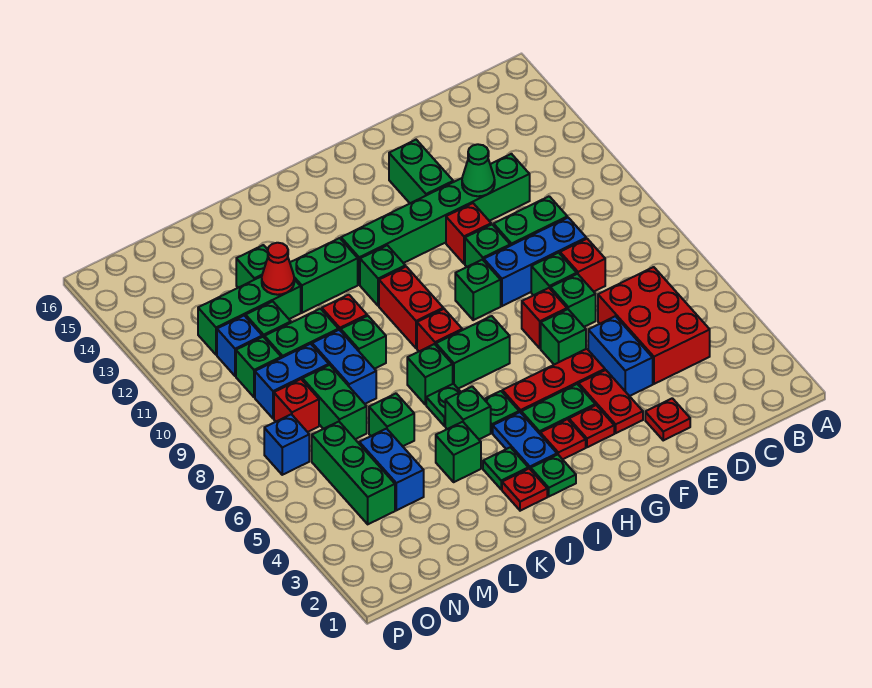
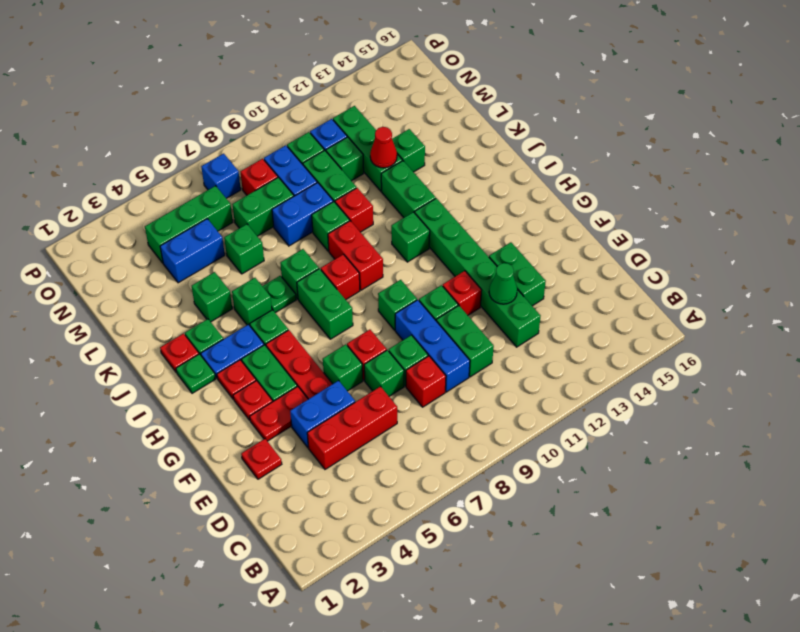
red brick C4:D6 level 1 -> red brick D4:D6 level 1
green brick F13:F14 level 1 -> green brick E13:F13 level 1
red brick I9:I10 level 1 -> red brick I9:J9 level 1

